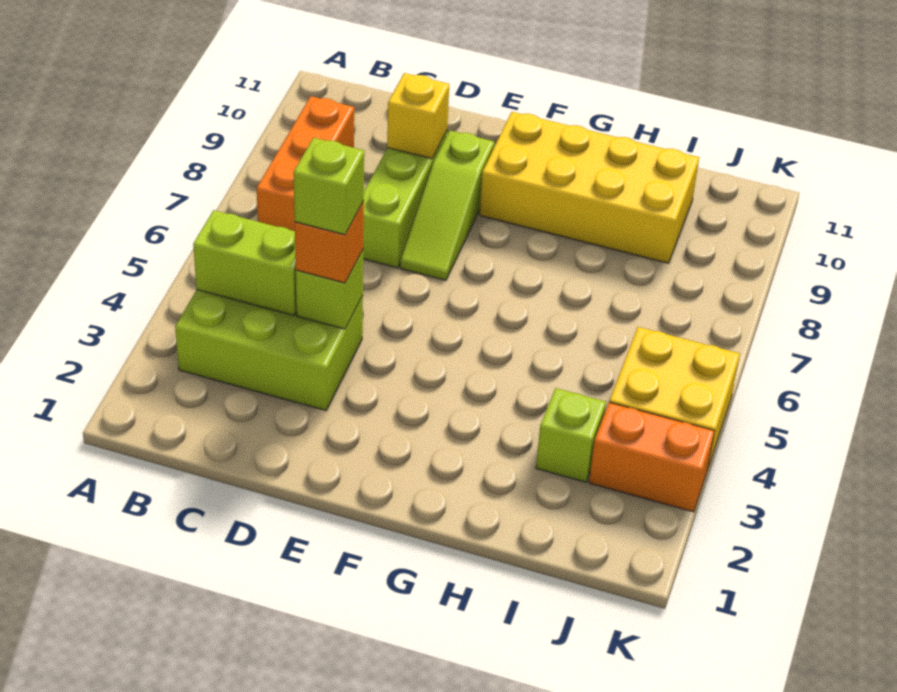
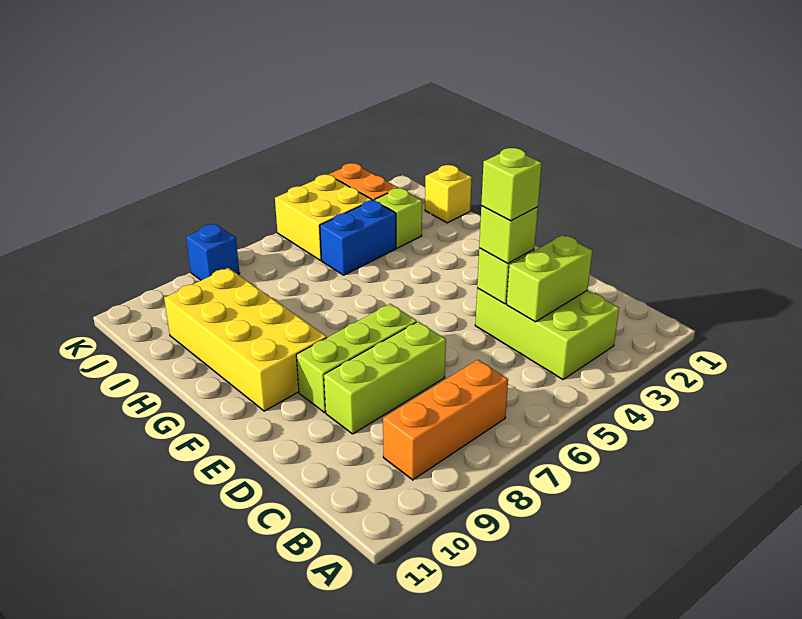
lime brick B4:C4 level 2 -> lime brick C3:C4 level 2
orange brick D4 level 3 -> lime brick D4 level 3
yellow brick D9 level 2 -> yellow brick I1 level 1
lime slope E7:E9 level 1 top 9 -> lime brick E7:E9 level 1
none -> blue brick I4:I5 level 1
none -> blue brick K8 level 1

